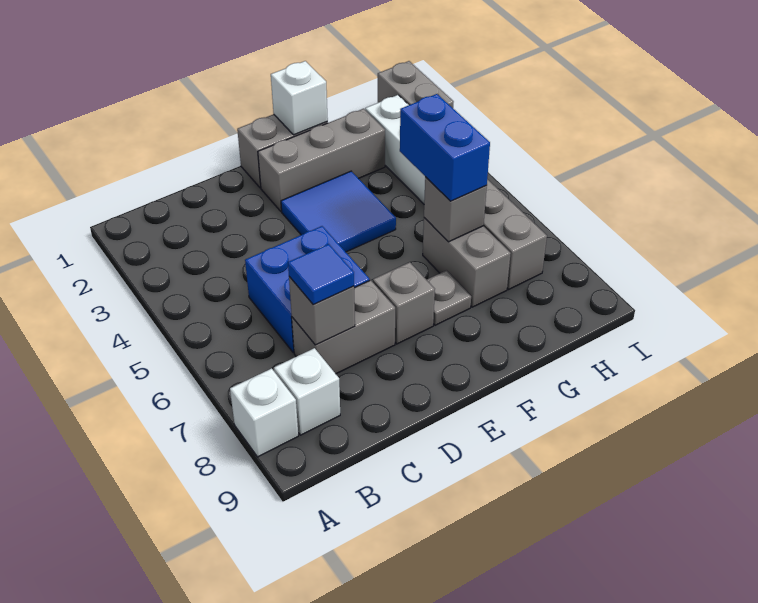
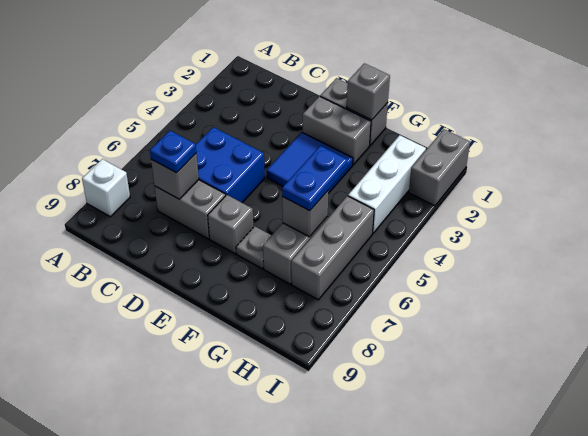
white brick B8 level 1 -> none
blue tile C7 level 3 -> blue plate C7 level 3
grey brick E2:G2 level 1 -> grey brick E2:F2 level 1
white brick F1 level 2 -> grey brick F1 level 2
blue brick G5:G6 level 3 -> blue plate G5:G6 level 3

